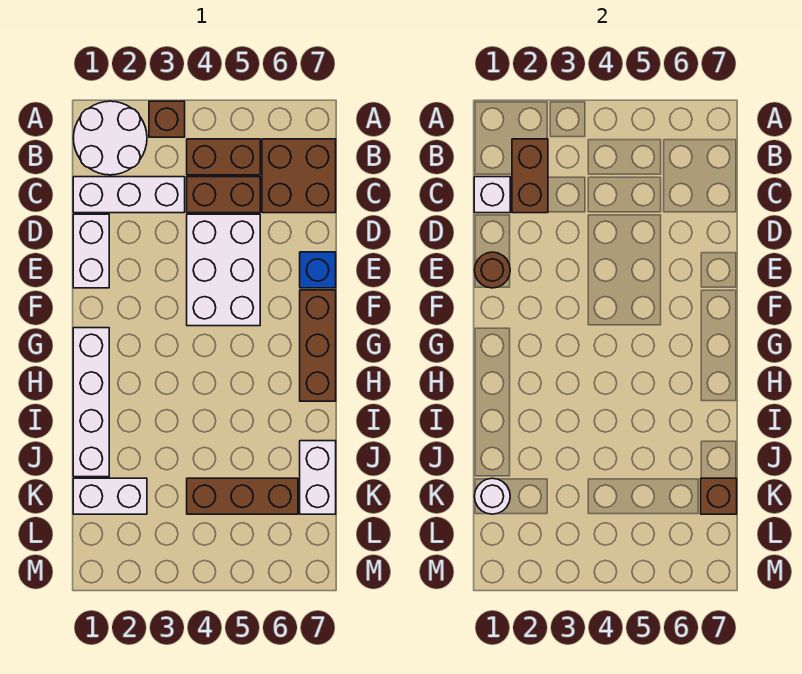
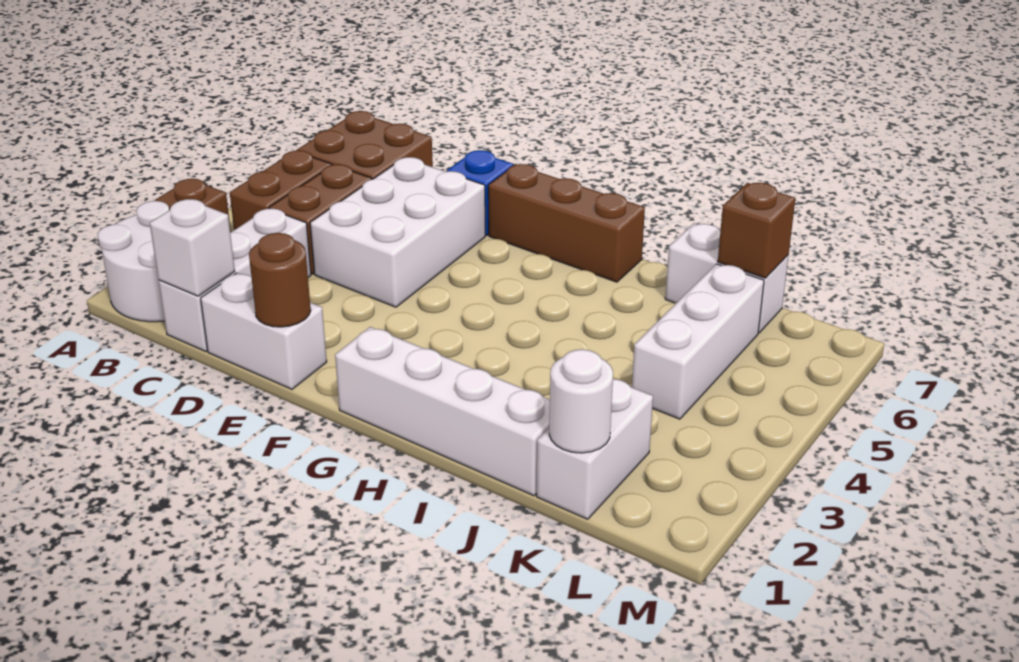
brown brick B2:C2 level 2 -> none
white brick D4:F5 level 1 -> white brick D4:E6 level 1
brown brick K4:K6 level 1 -> white brick K4:K6 level 1

